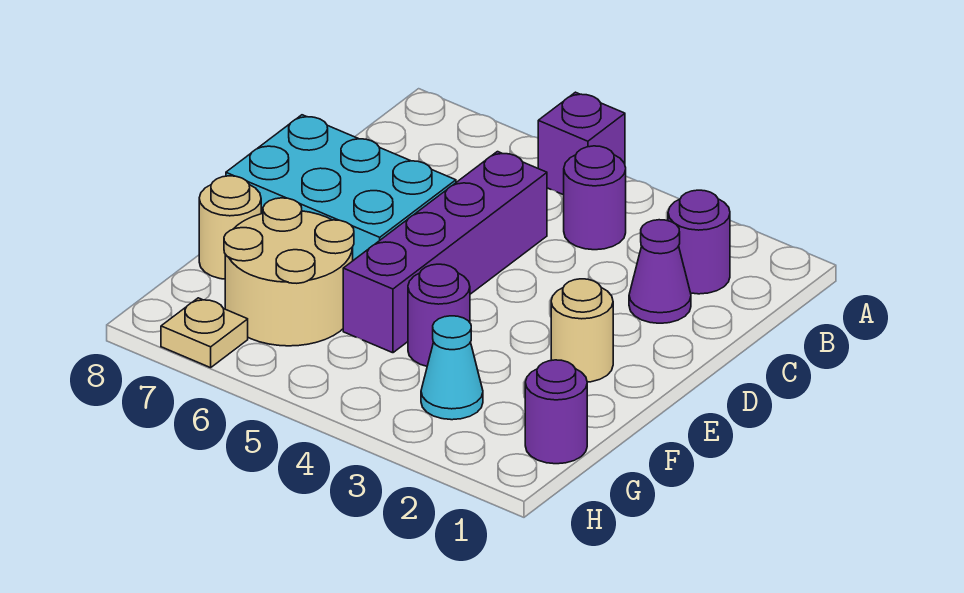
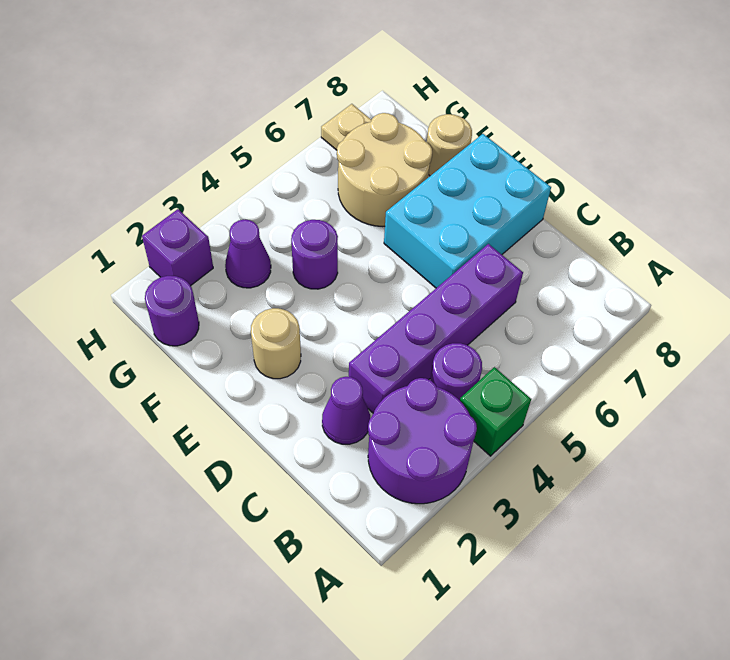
none -> green brick A4 level 1
purple brick A5 level 1 -> purple brick H2 level 1
purple round brick B2 level 1 -> purple round brick A2:B3 level 1
purple brick C5:F5 level 1 -> purple brick C3:C6 level 1
cyan cone G3 level 1 -> purple cone G3 level 1

